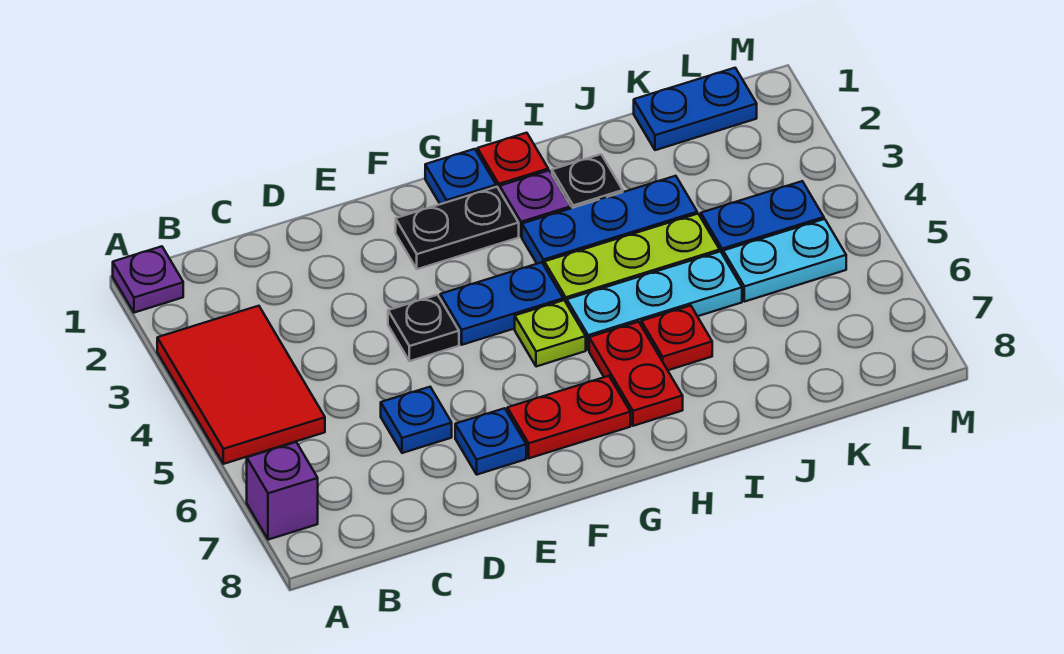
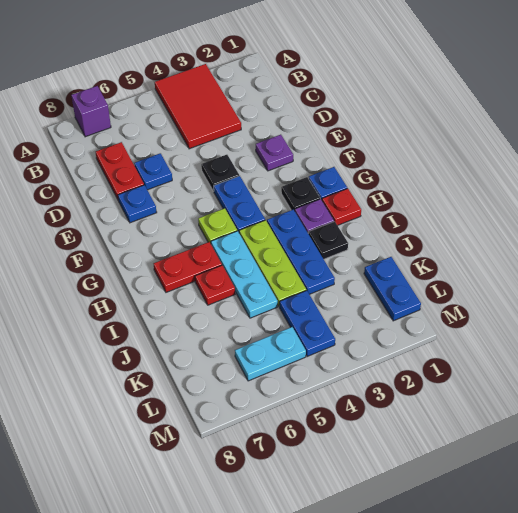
purple plate A1 level 1 -> purple plate E2 level 1
red tile A3:B5 level 1 -> red tile A3:C4 level 1
black plate F2:G2 level 1 -> black plate G2 level 1
red plate F7:G7 level 1 -> red plate C7:D7 level 1
cyan plate K5:L5 level 1 -> cyan plate L5:L6 level 1

